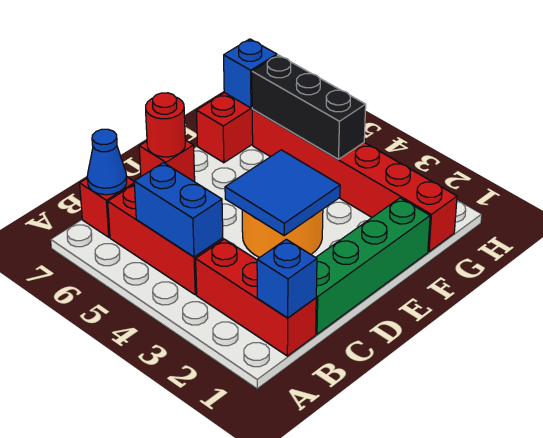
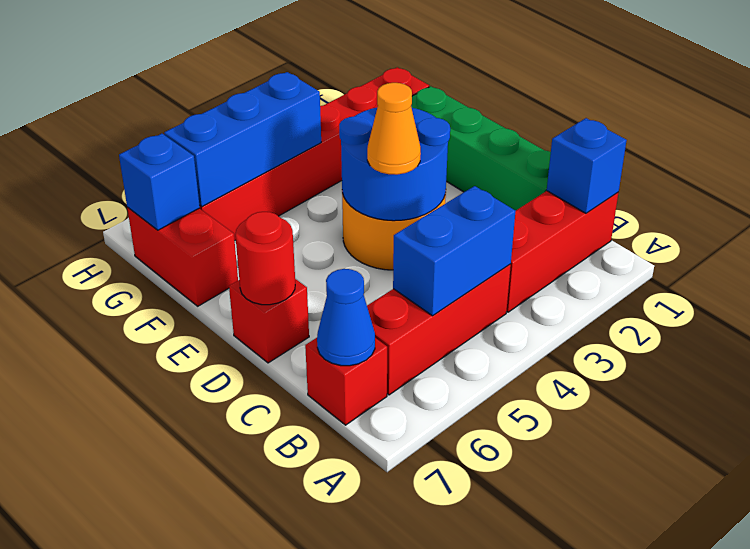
blue tile D3:E4 level 2 -> blue round brick D3:E4 level 2
none -> orange cone D4 level 3
black brick G4:G6 level 2 -> blue brick G4:G6 level 2

